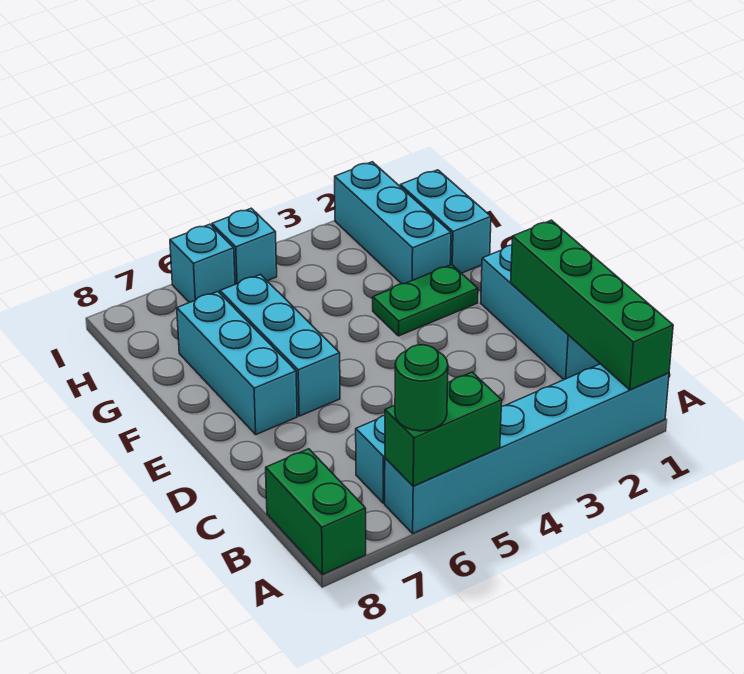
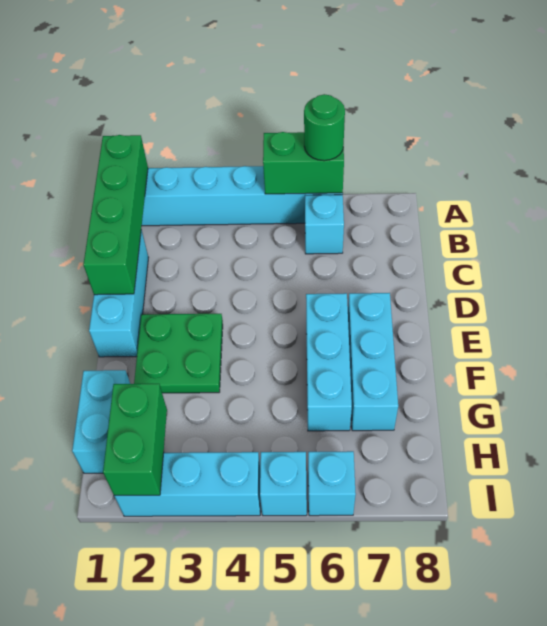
green brick A8:B8 level 1 -> green brick H2:I2 level 2
green plate F2:F3 level 1 -> green plate E2:F3 level 1
cyan brick G2:I2 level 1 -> cyan brick I2:I4 level 1

